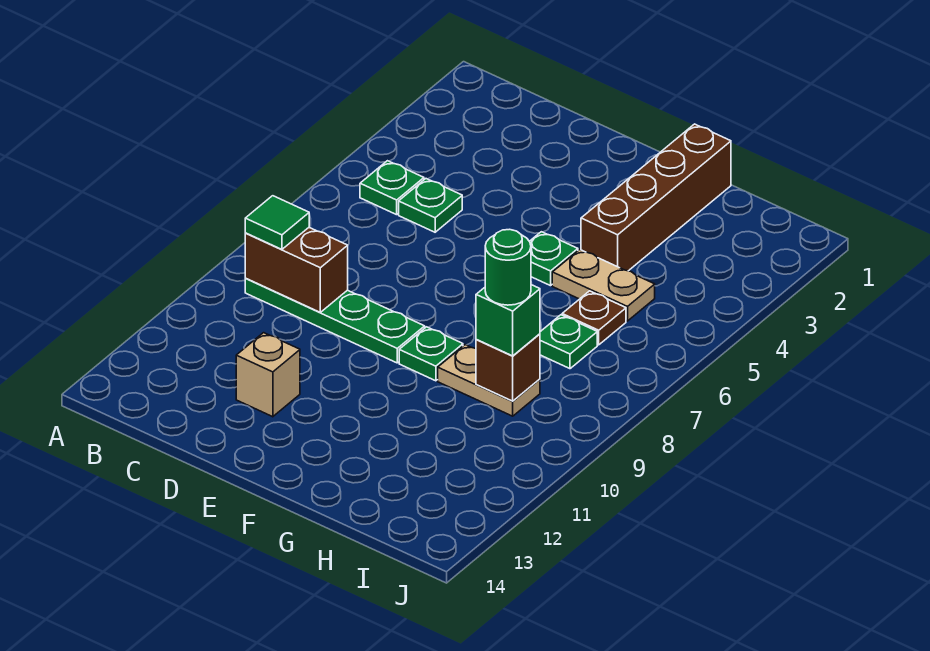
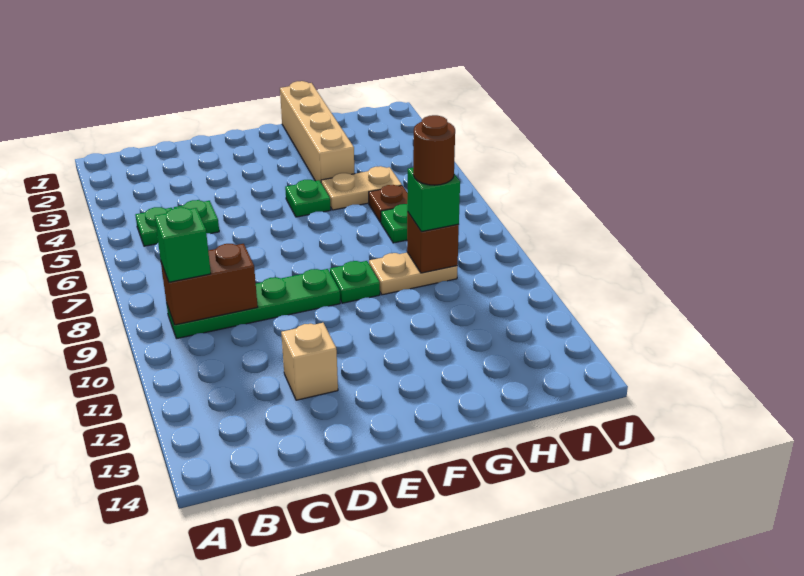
green tile B9 level 3 -> green brick B9 level 3
brown brick G1:G4 level 1 -> tan brick G1:G4 level 1
green round brick H9 level 4 -> brown round brick H9 level 4

